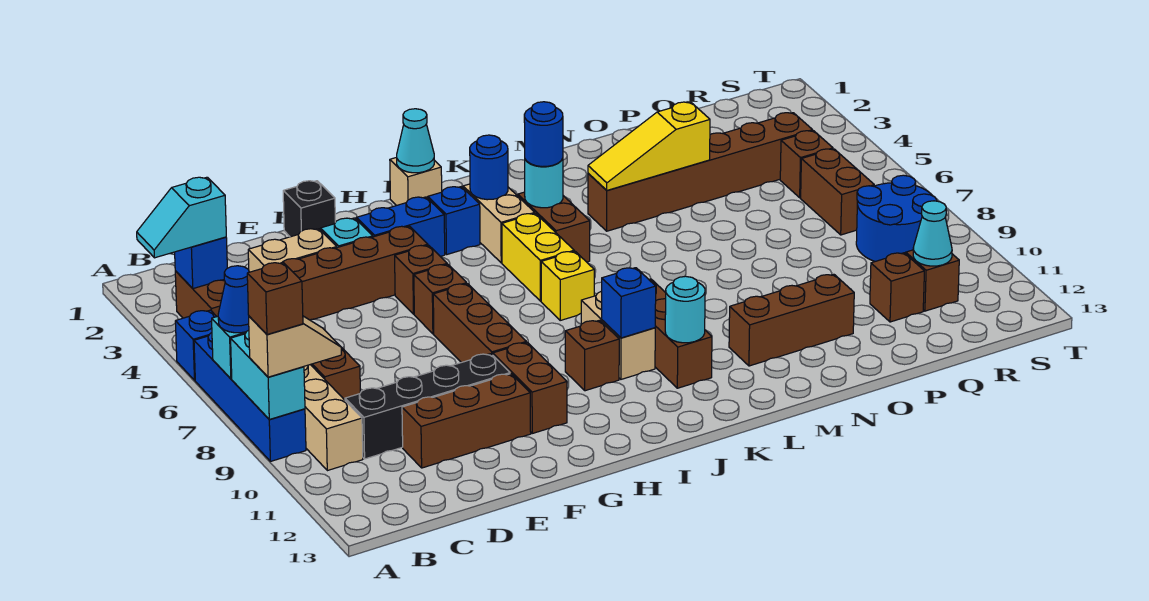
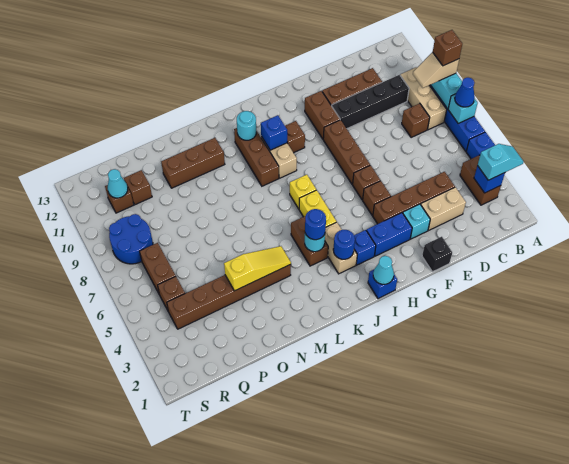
tan brick I1 level 1 -> blue brick I1 level 1

